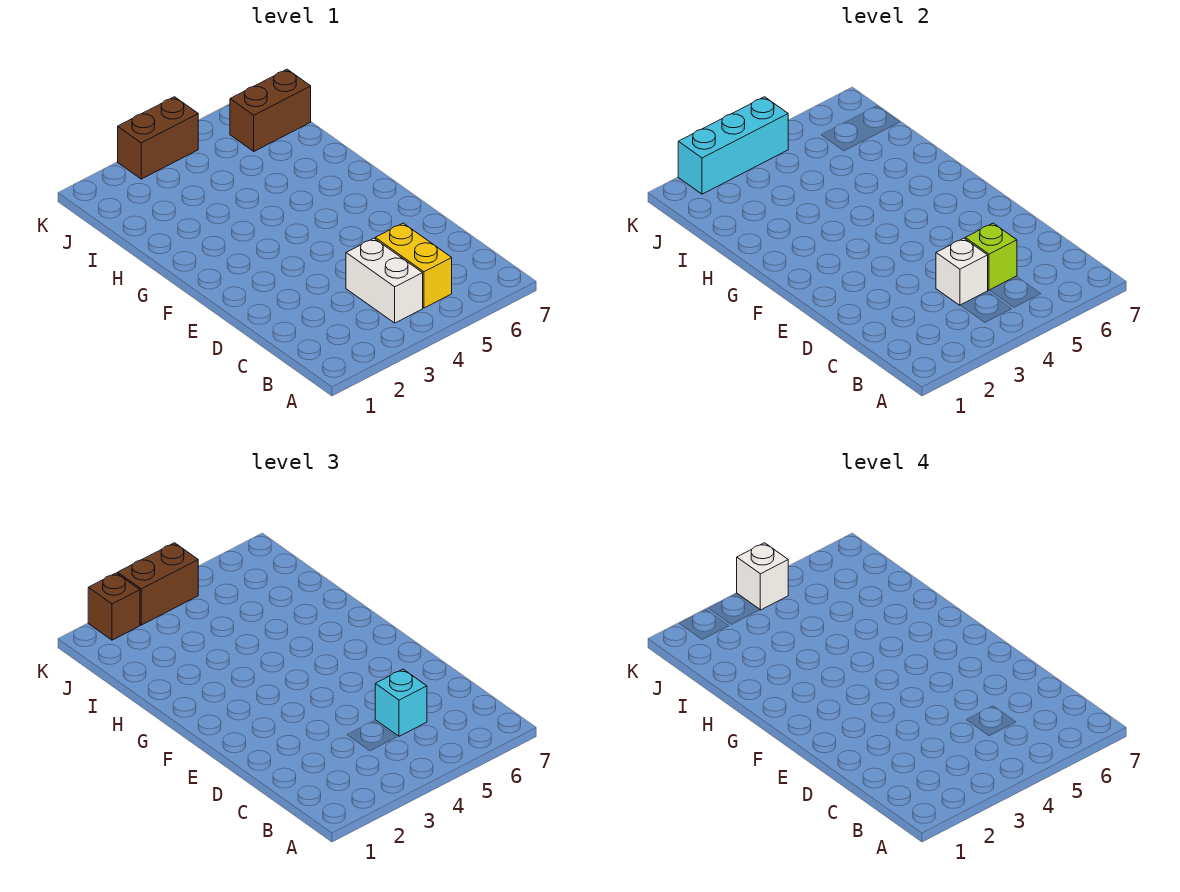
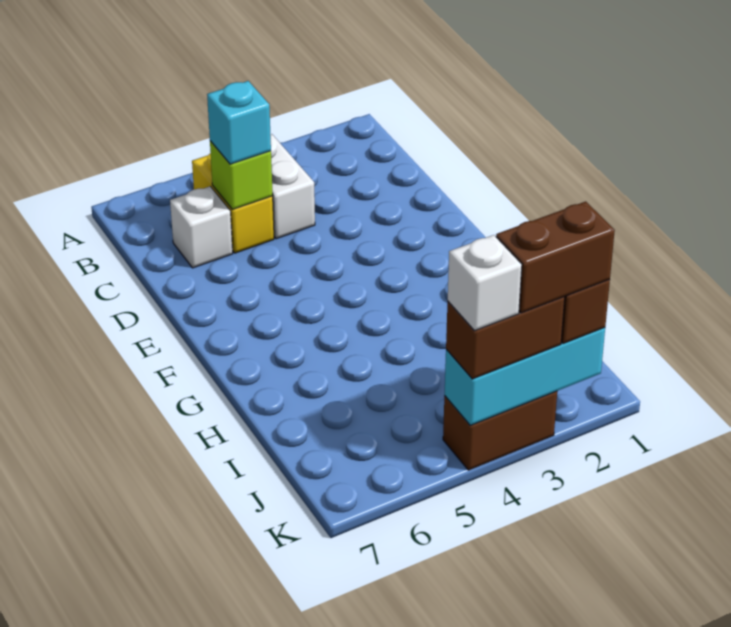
white brick C4 level 2 -> white brick C6 level 1
brown brick J6:J7 level 1 -> brown brick K2:K3 level 4

